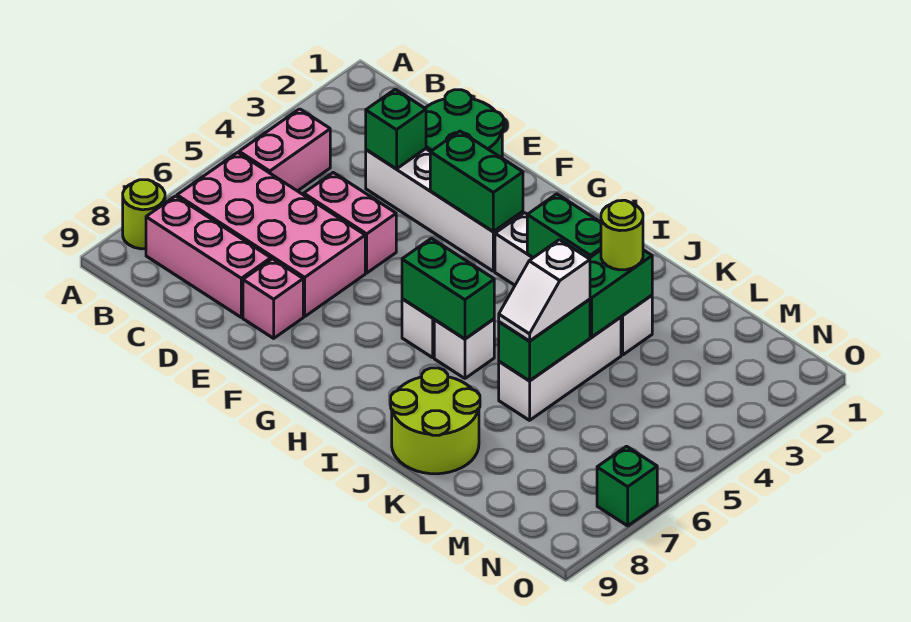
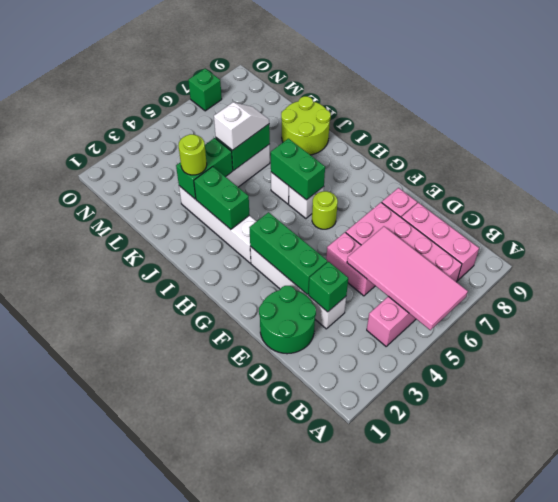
none -> pink tile A5:D6 level 2
lime round brick A8 level 1 -> lime round brick G6 level 1
green brick F3:G3 level 2 -> green brick E3:G3 level 2

